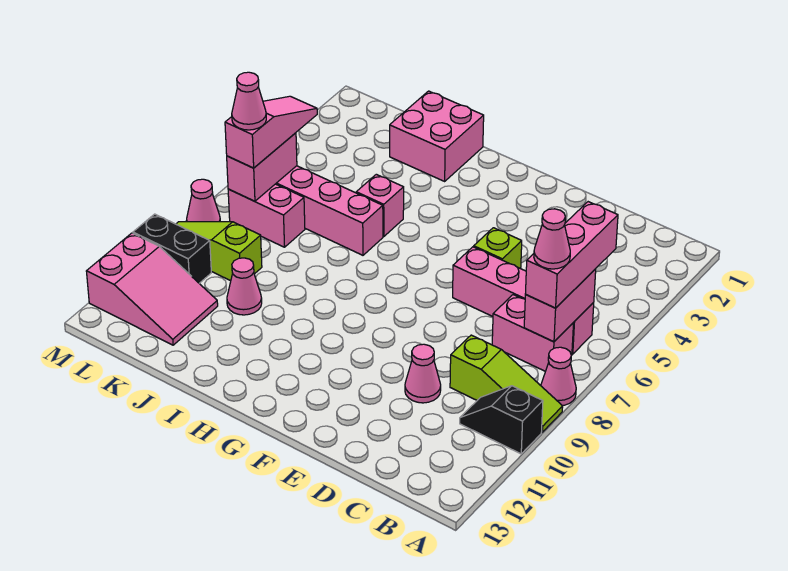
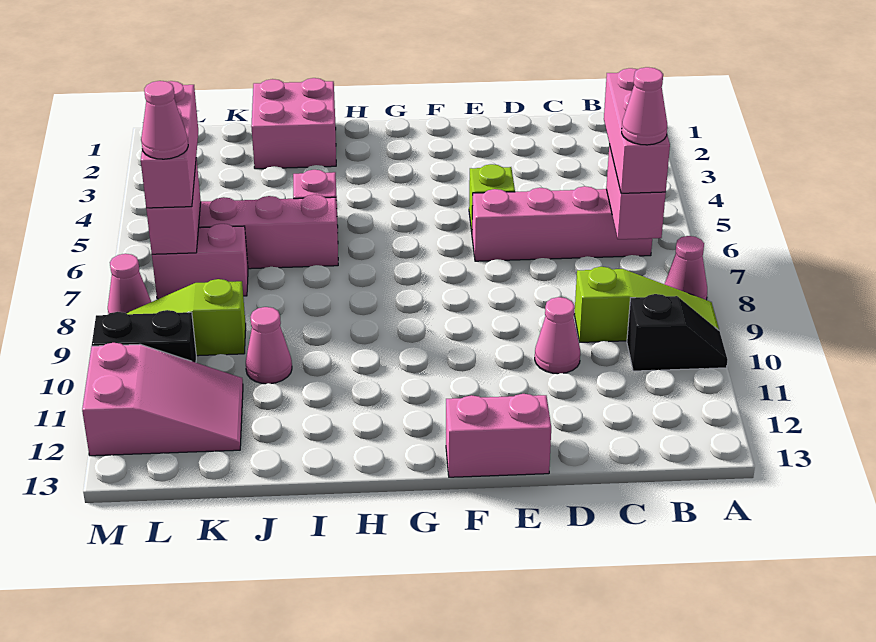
black slope A10:B10 level 1 top A -> black slope A10:B10 level 1 top B
pink brick B7:C7 level 1 -> pink brick E13:F13 level 1
pink slope L5:L7 level 3 top 7 -> pink brick L5:L7 level 3

